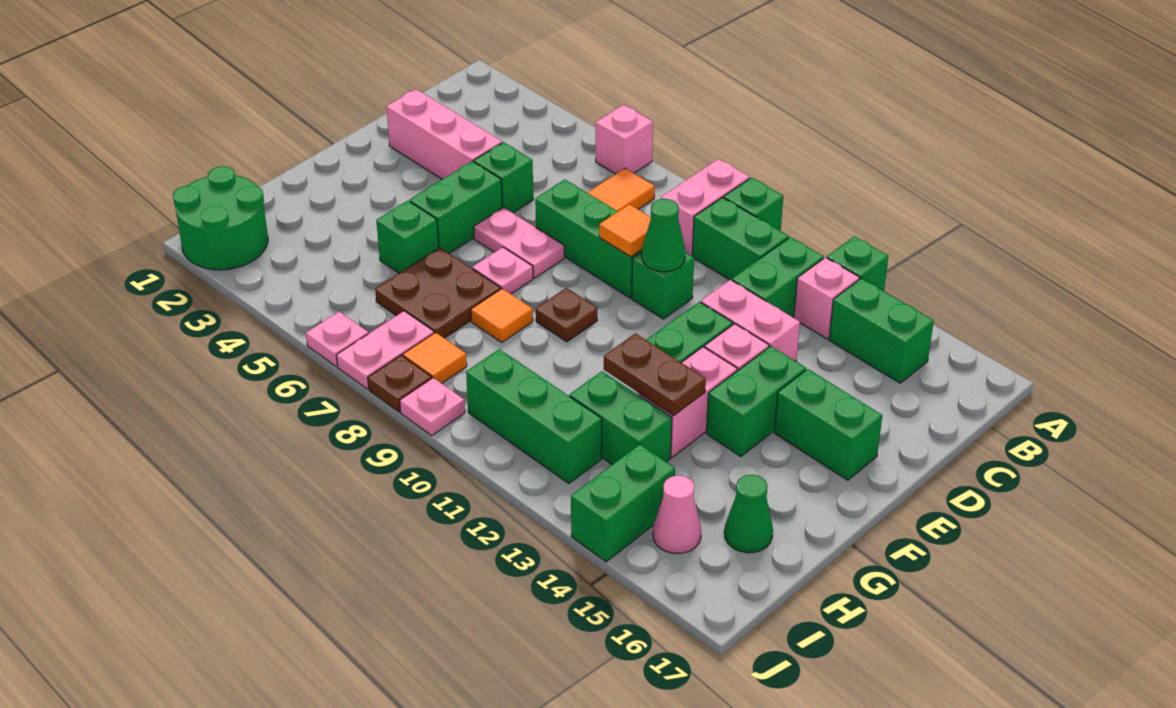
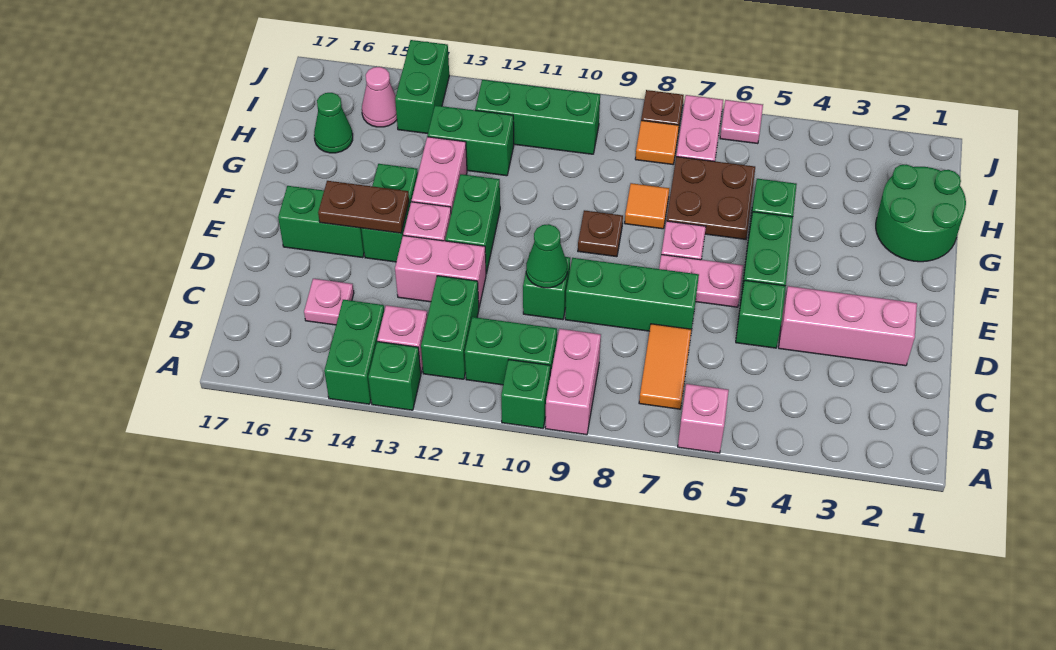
green brick B14:B15 level 1 -> green brick A14:B14 level 1
orange tile D9 level 2 -> none
brown plate G12:G13 level 2 -> brown plate E14:E15 level 2
green round brick I1:J2 level 1 -> green round brick G1:H2 level 1
pink plate J9 level 1 -> pink plate C15 level 1

